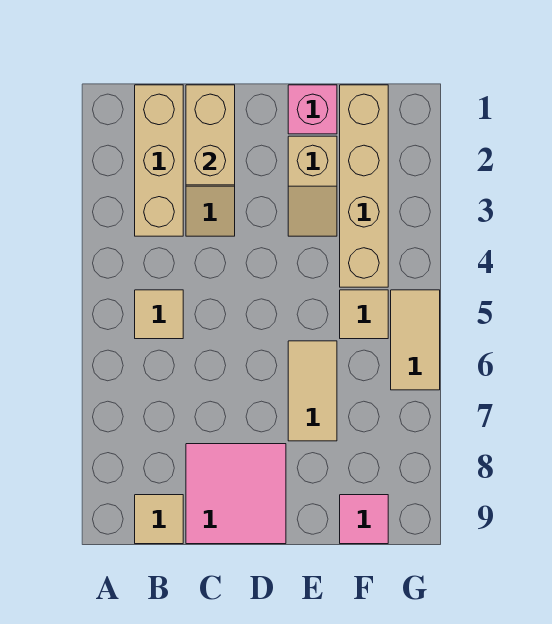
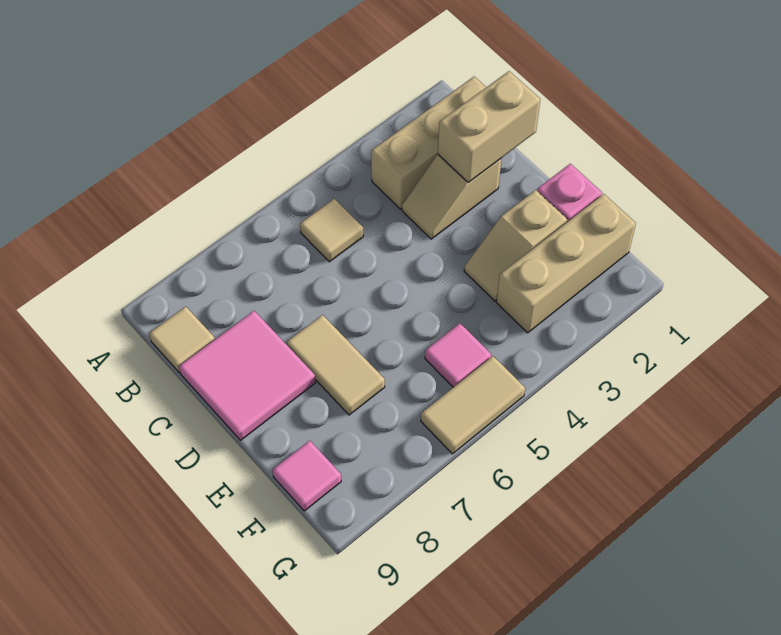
tan tile E6:E7 level 1 -> tan tile D7:E7 level 1
tan brick F1:F4 level 1 -> tan brick F1:F3 level 1
tan tile F5 level 1 -> pink tile F5 level 1

